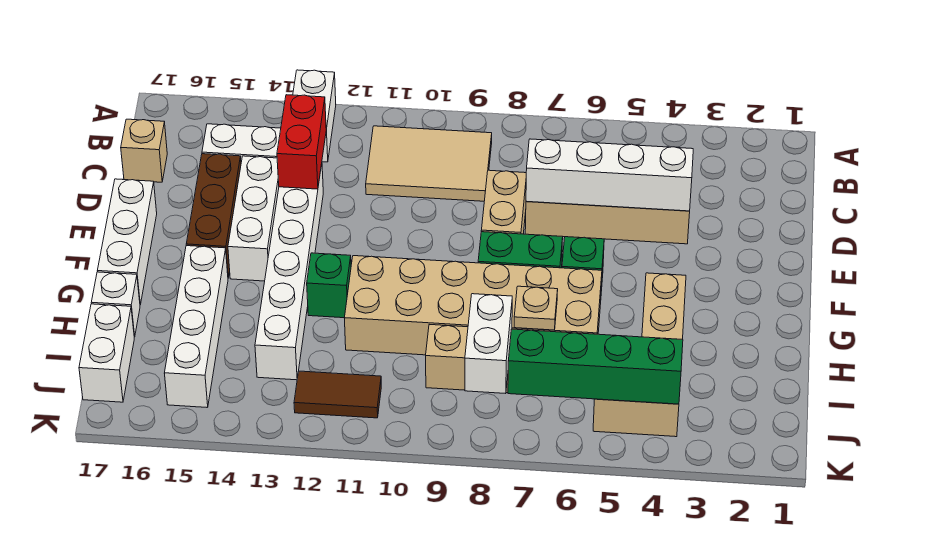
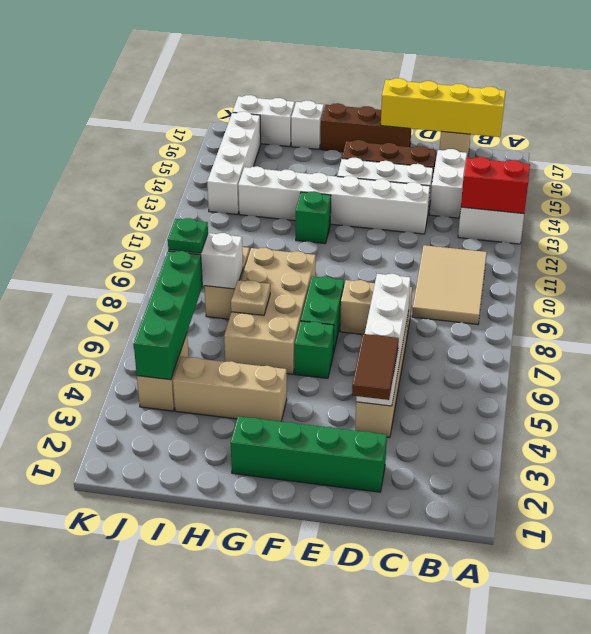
none -> yellow brick B17:E17 level 2
red brick C13:D13 level 2 -> red brick A13:B13 level 2
none -> green brick D2:G2 level 1
white brick E17:G17 level 1 -> brown brick E17:G17 level 1
tan brick G6:H11 level 1 -> tan brick G6:H9 level 1
white brick G15:J15 level 1 -> white brick J13:J16 level 1
none -> green plate J8 level 3
brown tile J11:J12 level 1 -> brown tile D3:D4 level 3

